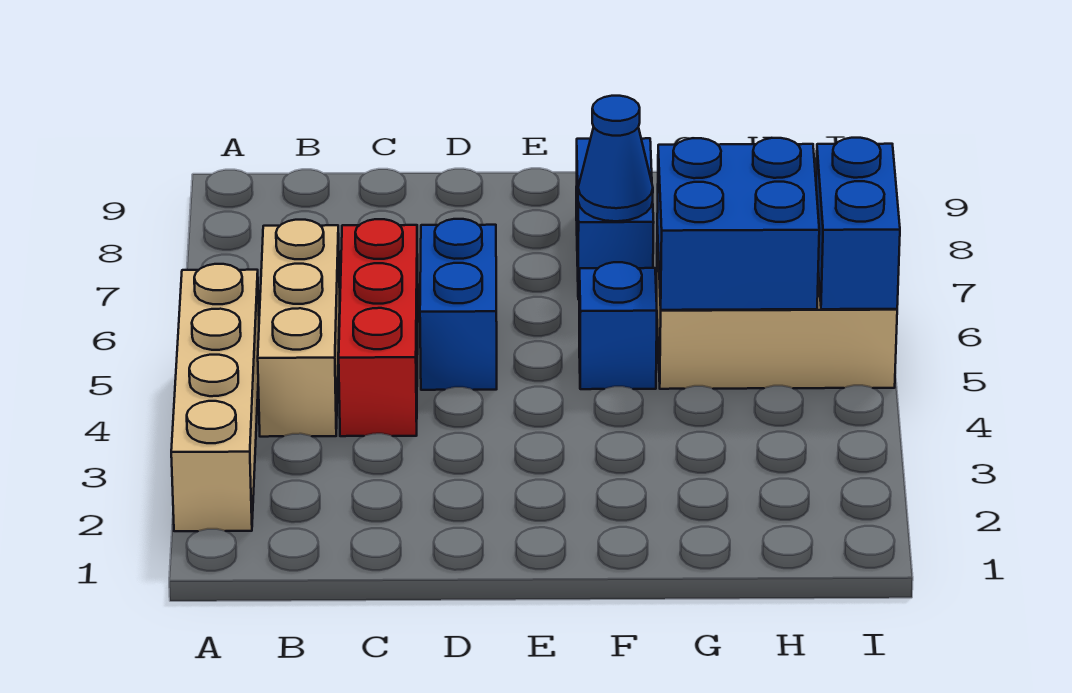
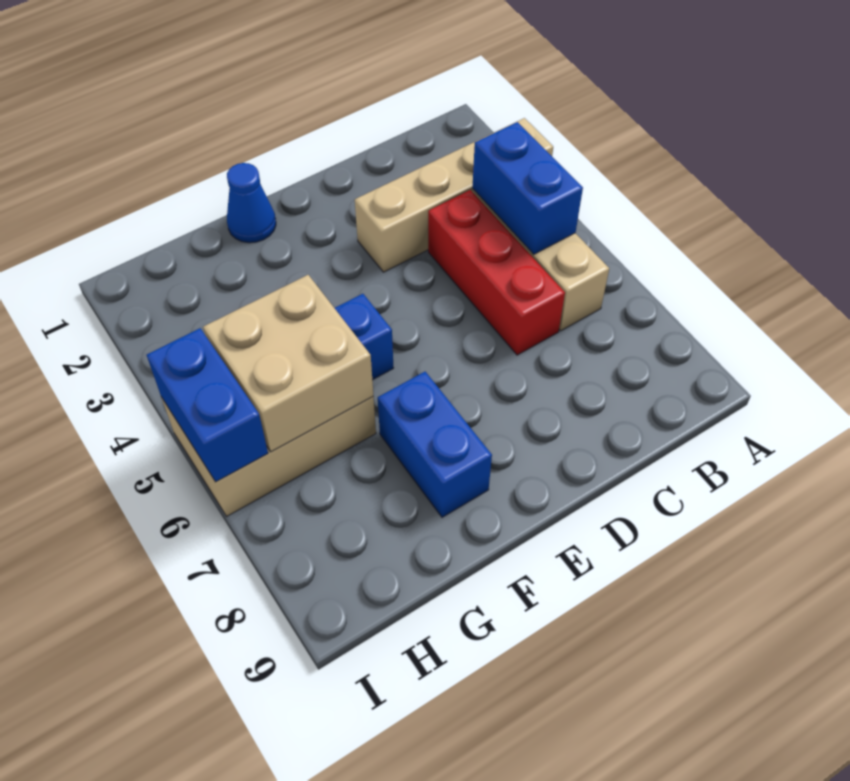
tan brick A2:A5 level 1 -> tan brick A3:D3 level 1
blue brick D5:D6 level 1 -> blue brick B4:B5 level 2
blue cone F7 level 2 -> blue cone F1 level 1
blue brick G5:H6 level 2 -> tan brick G5:H6 level 2

